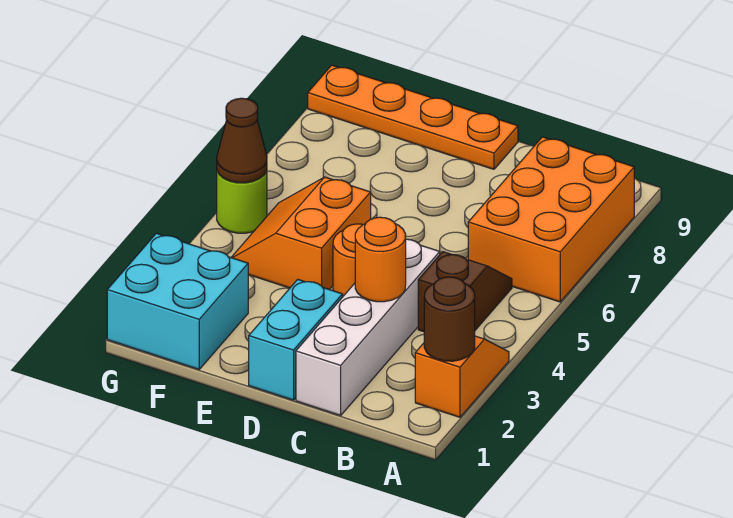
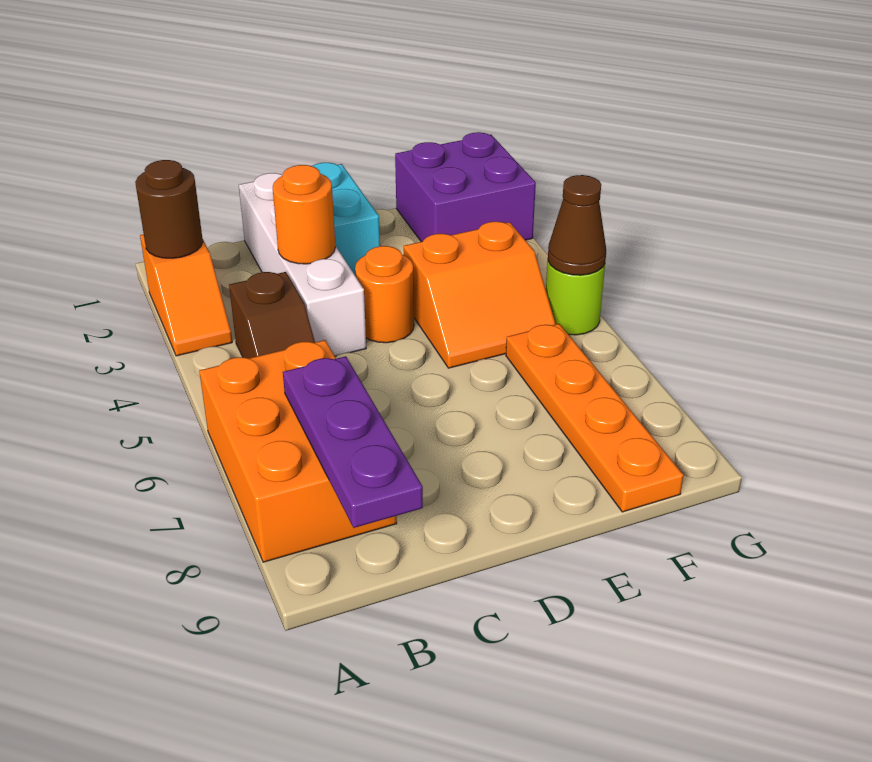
none -> purple plate B7:B9 level 2
orange plate D9:G9 level 1 -> orange plate F6:F9 level 1
orange slope E4:F5 level 1 top E -> orange slope E4:F5 level 1 top 4
cyan brick F1:G2 level 1 -> purple brick F1:G2 level 1

